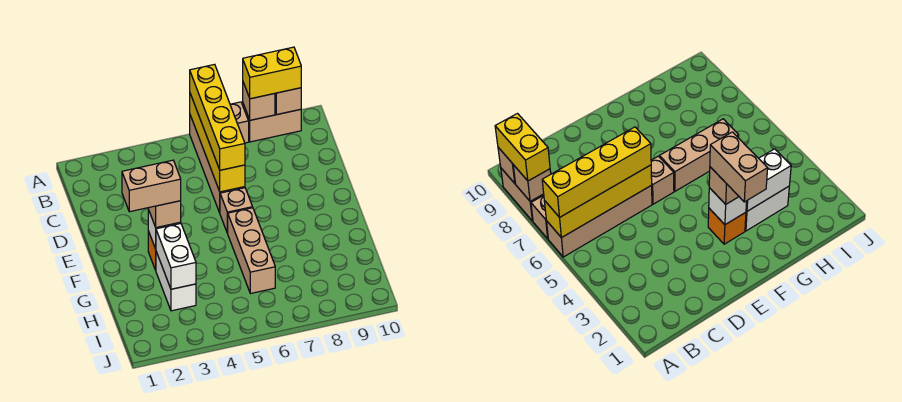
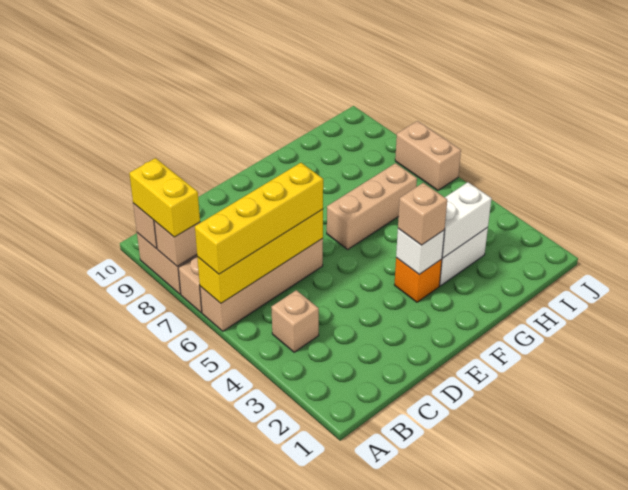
tan brick E6 level 1 -> tan brick B4 level 1
tan brick F2:F3 level 4 -> tan brick J6:J7 level 1

